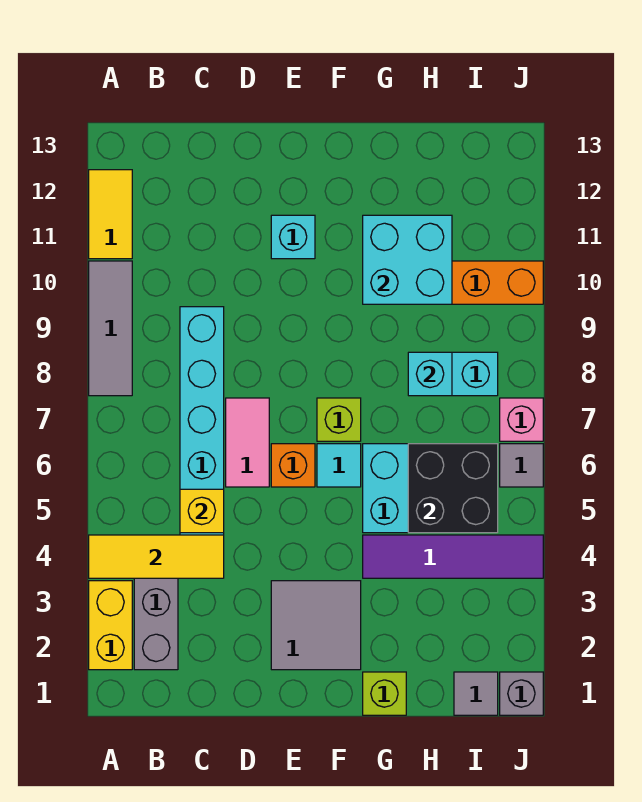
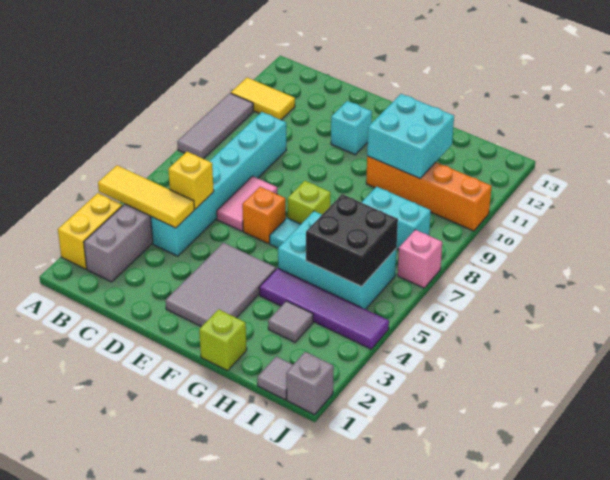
yellow tile A11:A12 level 1 -> yellow tile A11:B11 level 1
grey tile E2:F3 level 1 -> grey tile E2:F4 level 1
cyan brick H8 level 2 -> none
grey tile J6 level 1 -> grey tile H3 level 1

